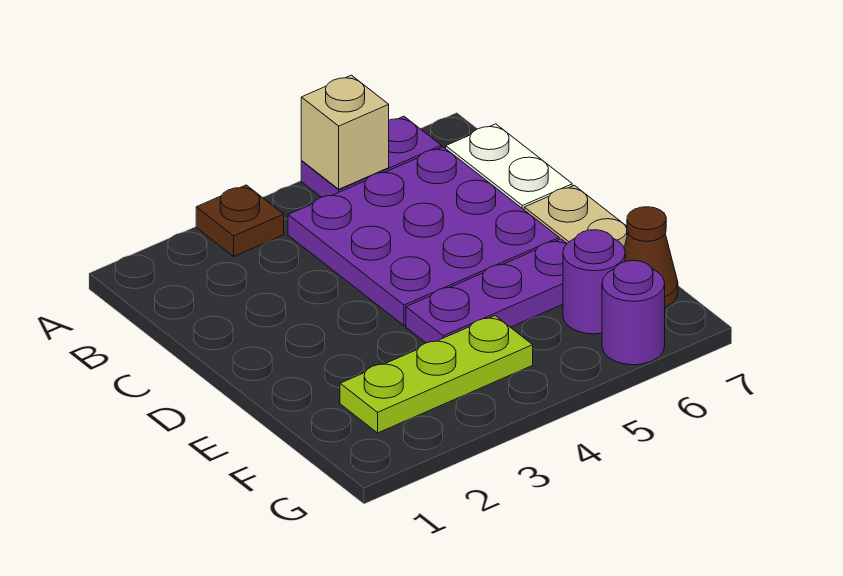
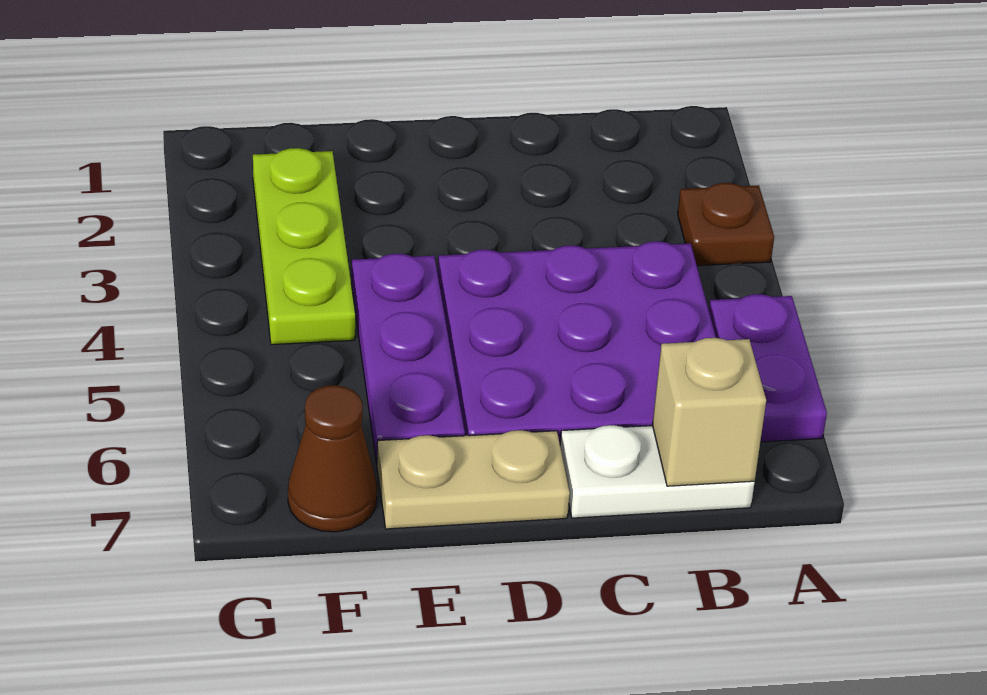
tan brick A5 level 2 -> tan brick B7 level 2
purple round brick F6 level 1 -> none
purple round brick G6 level 1 -> none

